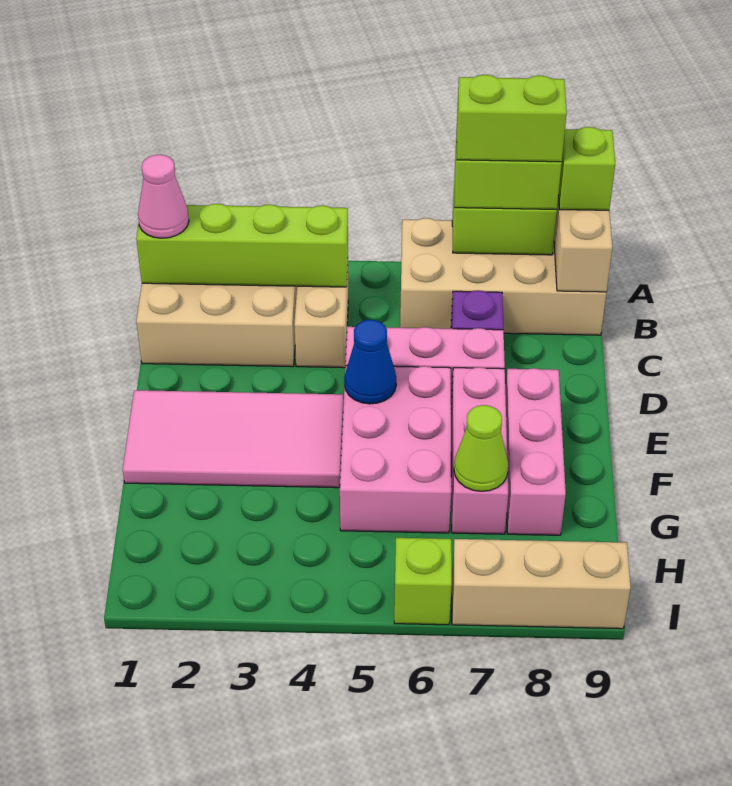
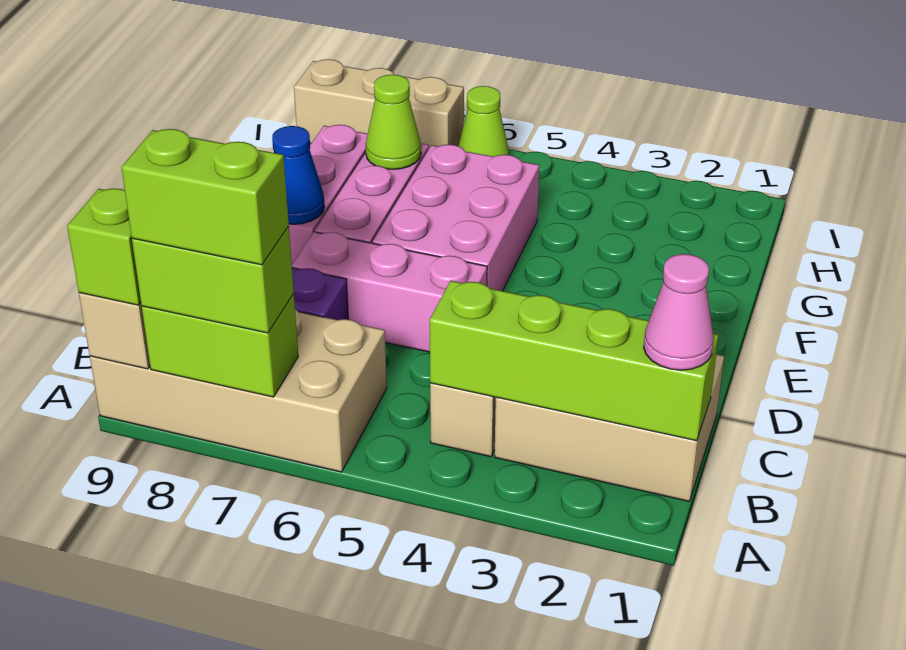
pink tile E1:F4 level 1 -> none
blue cone E5 level 2 -> blue cone E8 level 2
lime brick I6 level 1 -> lime cone I6 level 1

